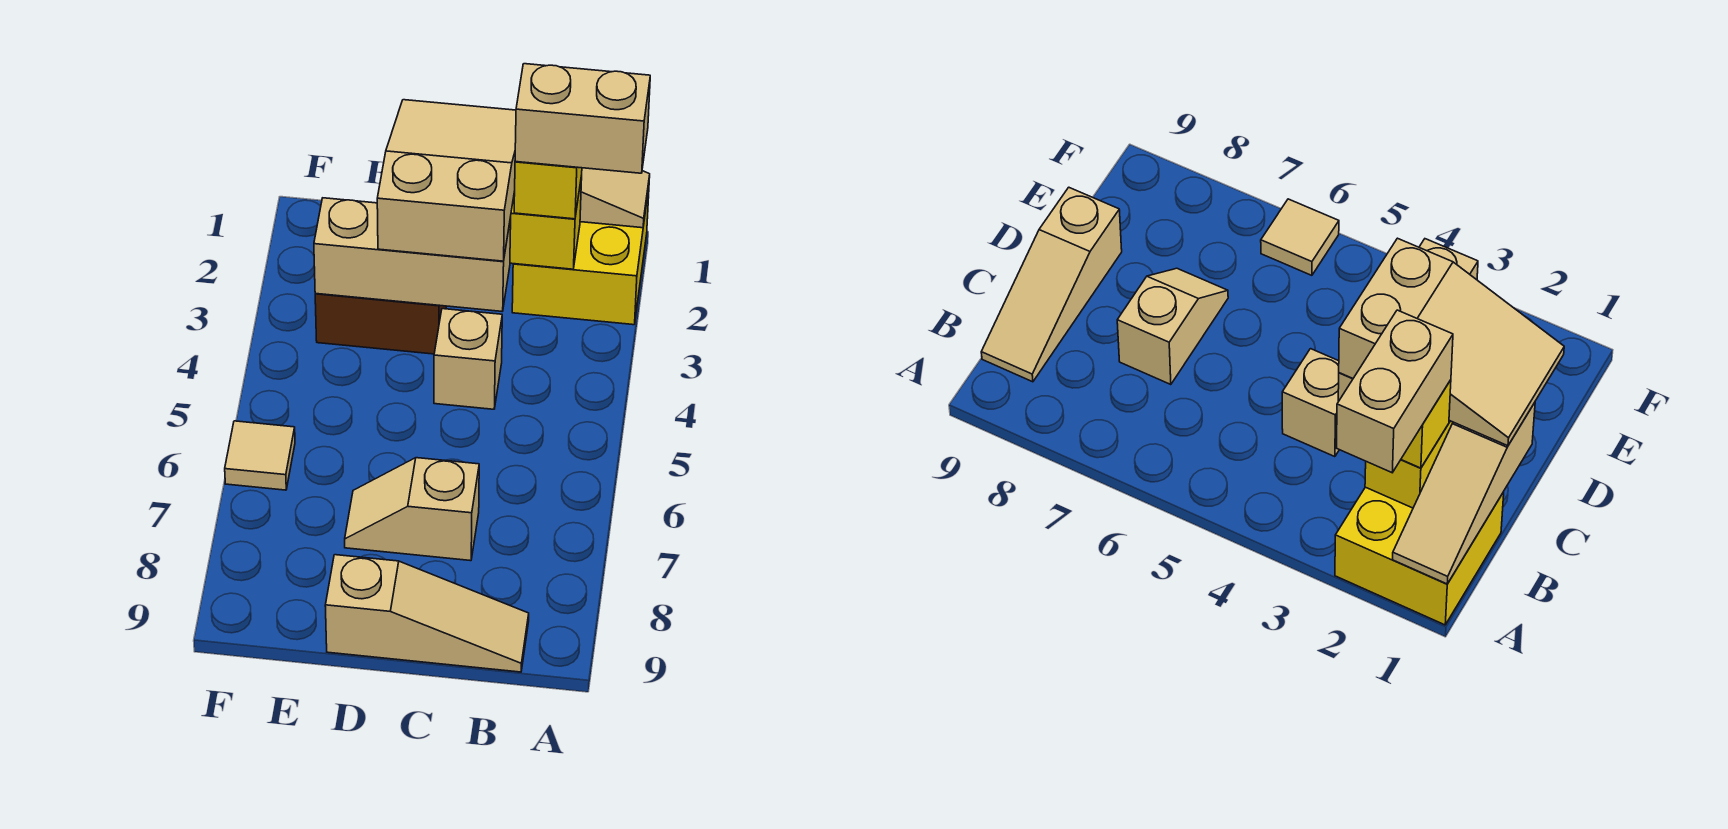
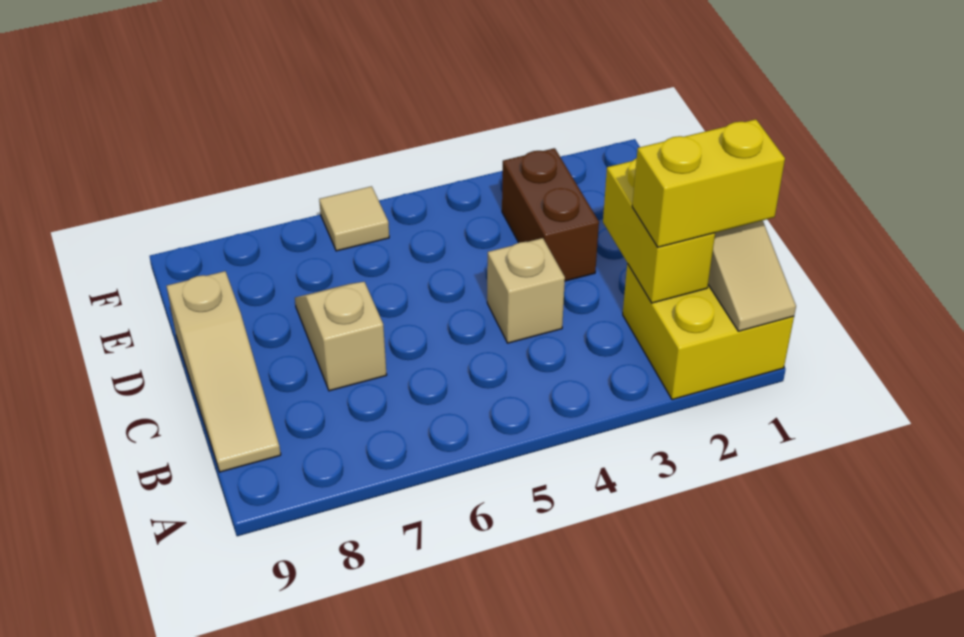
tan brick A2:B2 level 4 -> none
yellow brick B2 level 3 -> yellow brick B1:B2 level 3
tan slope C1:D3 level 3 top 3 -> none
tan brick C3:E3 level 2 -> none

